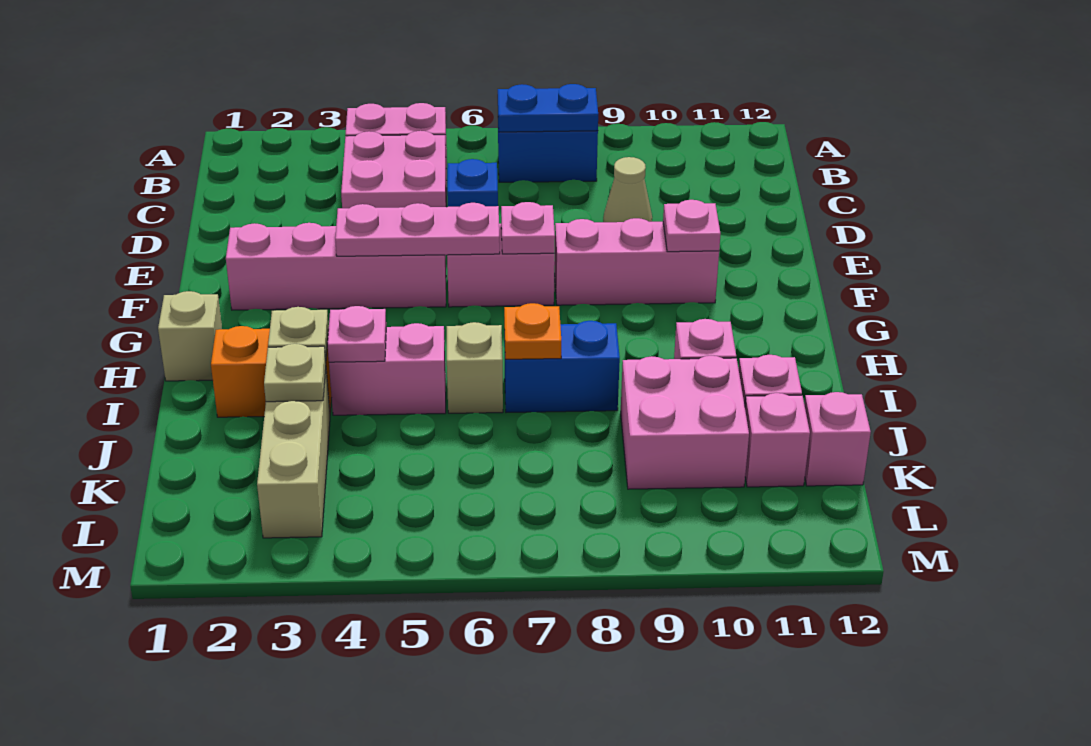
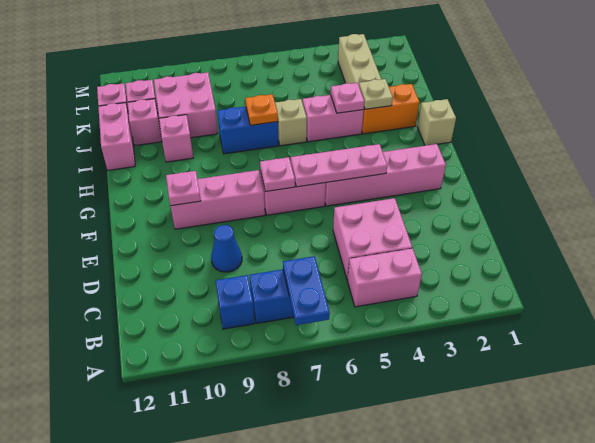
blue plate B7:B8 level 2 -> blue plate A7:B7 level 2
blue brick D6 level 1 -> blue brick B9 level 1
tan cone D9 level 1 -> blue cone D9 level 1
none -> pink brick I12:J12 level 1
tan plate J3 level 2 -> none

